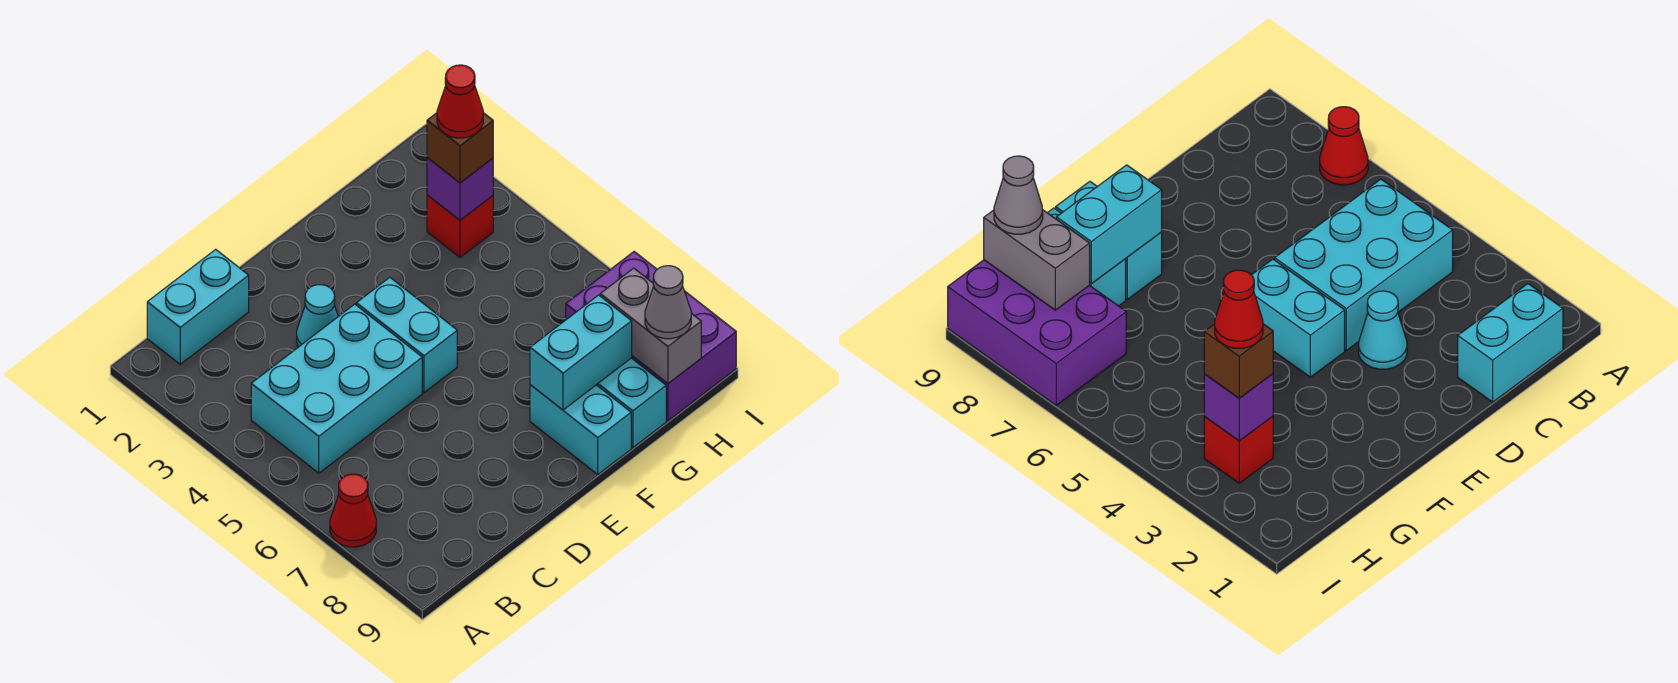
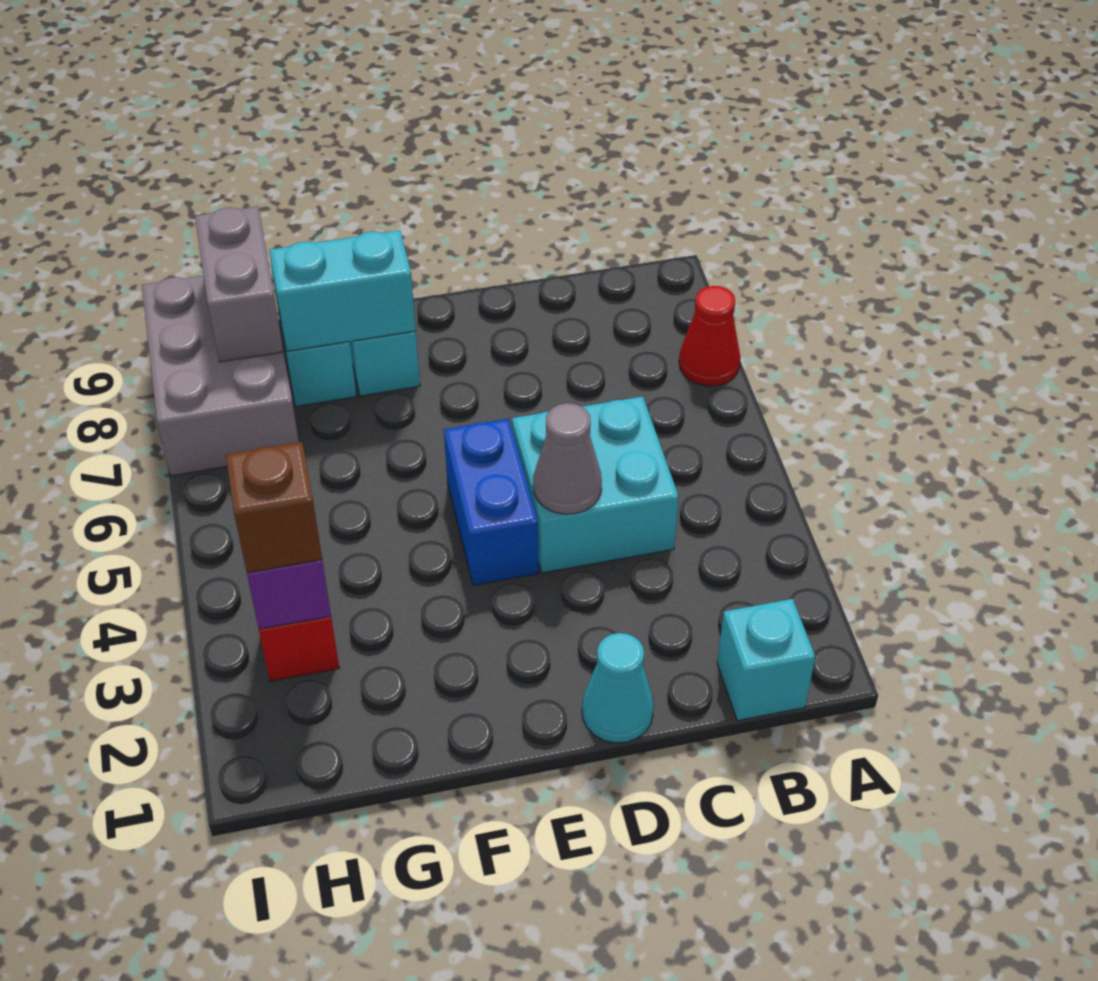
cyan brick B1:C1 level 1 -> cyan brick B1 level 1
cyan brick B4:D5 level 1 -> cyan brick C4:D5 level 1
cyan cone D3 level 1 -> cyan cone D1 level 1
cyan brick E4:E5 level 1 -> blue brick E4:E5 level 1
red cone H3 level 4 -> none
purple brick H7:I9 level 1 -> grey brick H7:I9 level 1
grey cone H9 level 3 -> grey cone D4 level 2

